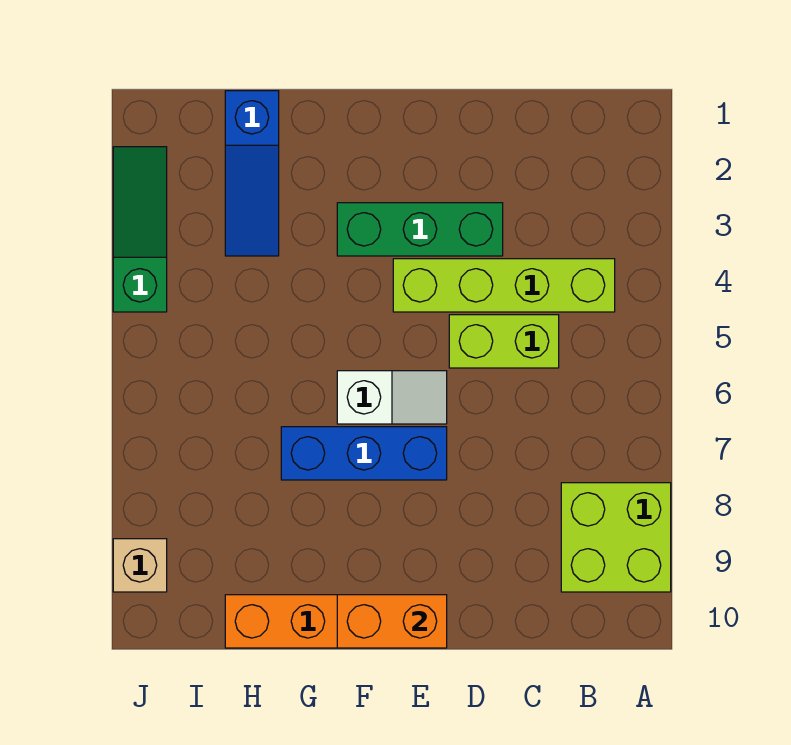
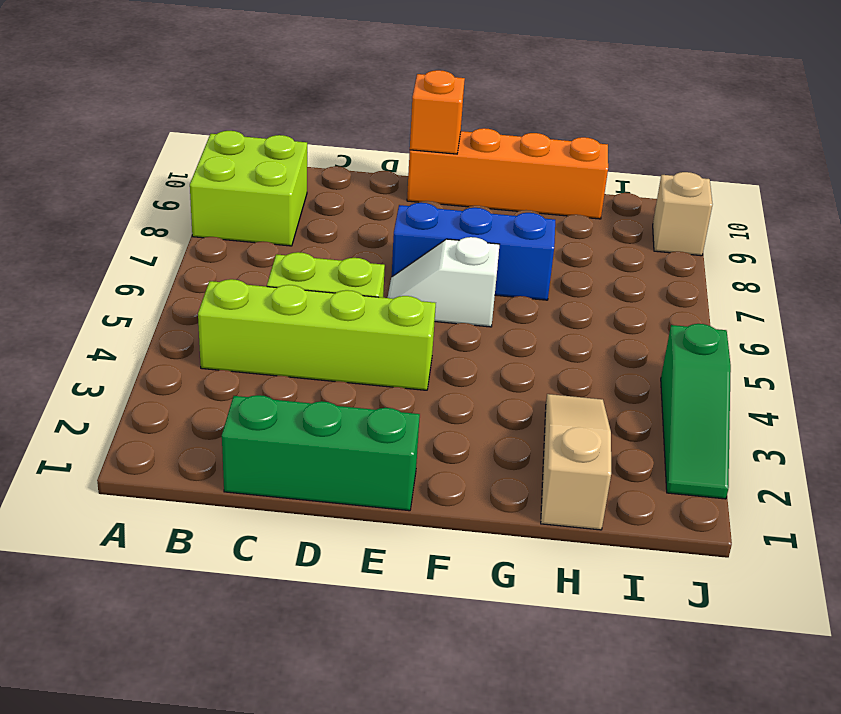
green brick D3:F3 level 1 -> green brick C1:E1 level 1
orange brick E10:F10 level 2 -> orange brick E10 level 2
blue slope H1:H3 level 1 top 1 -> tan slope H1:H3 level 1 top 1

